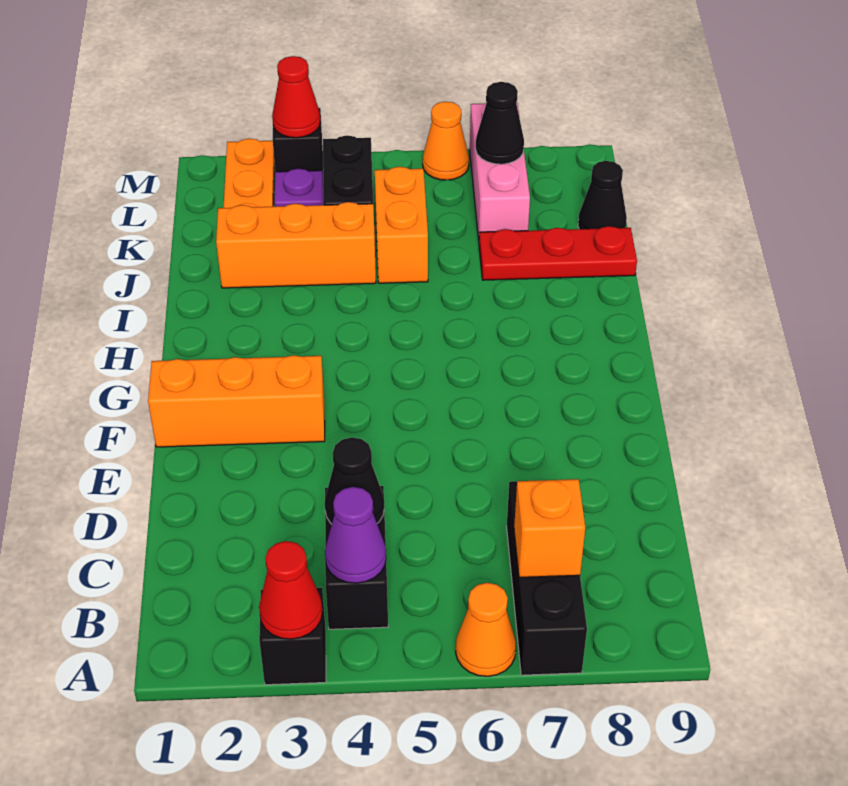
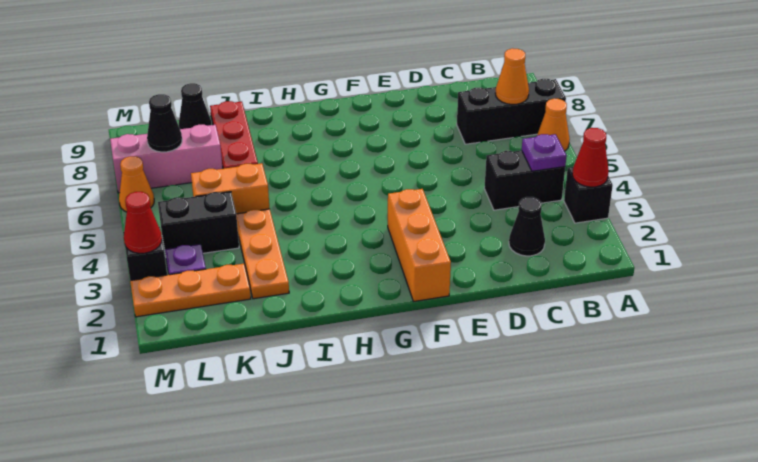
purple cone B4 level 2 -> purple plate B4 level 2
orange brick B7 level 2 -> orange cone B7 level 2
black cone C4 level 2 -> black cone C2 level 1
orange brick J2:J4 level 1 -> orange plate J2:J4 level 1

